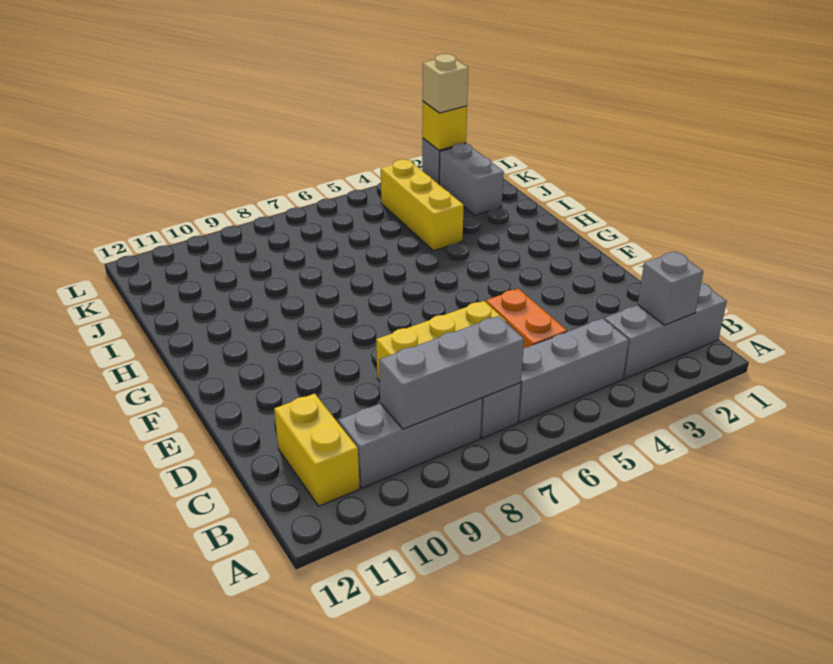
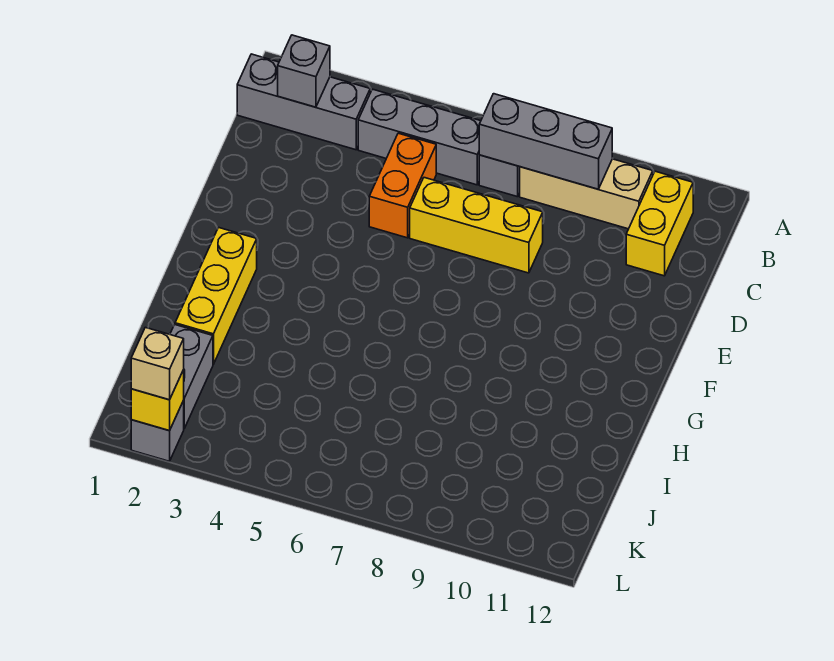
grey brick B8:B10 level 1 -> tan brick B8:B10 level 1
yellow brick I4:K4 level 1 -> yellow brick G2:I2 level 1

